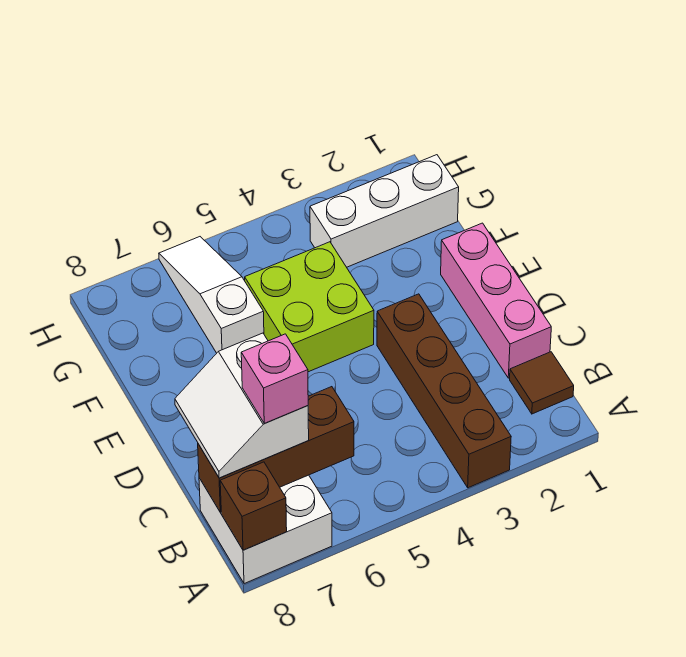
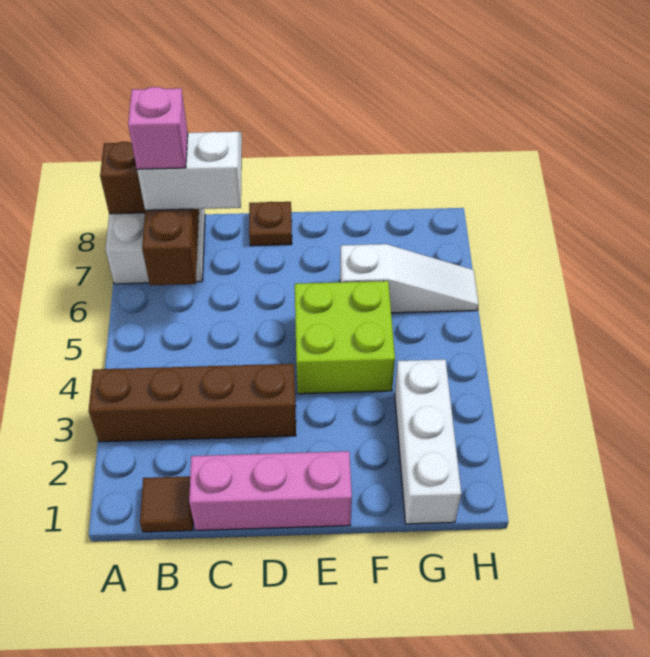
none -> brown plate D8 level 1

